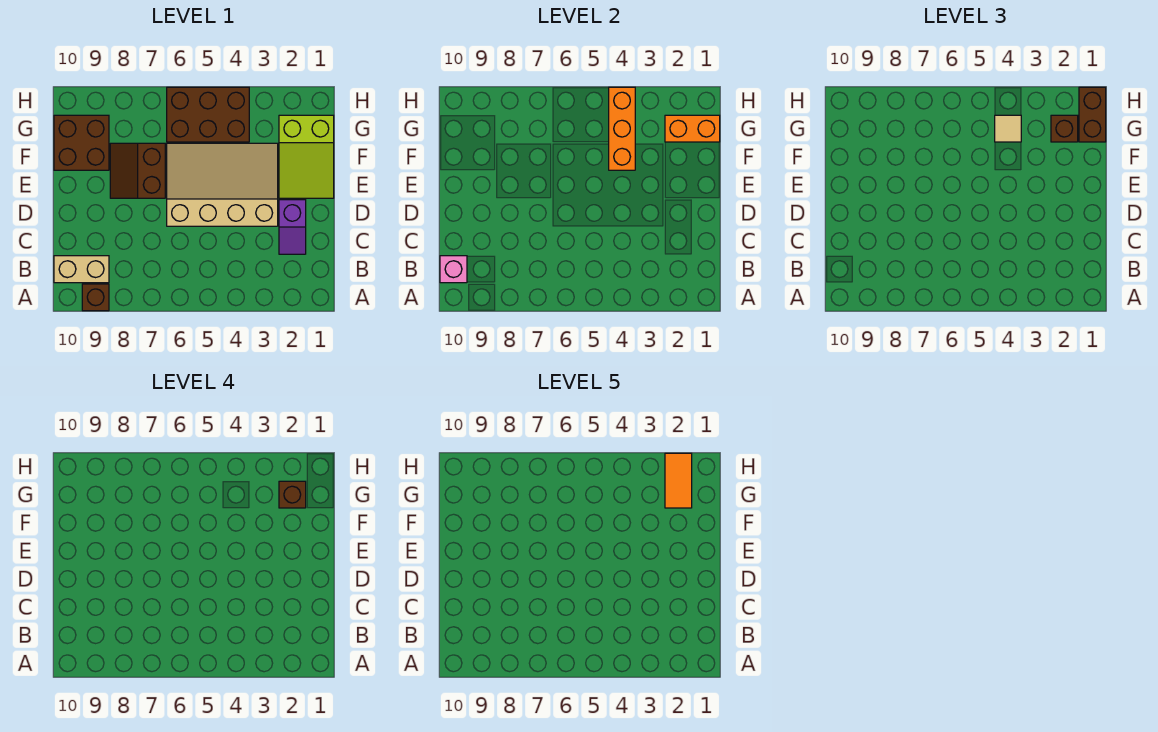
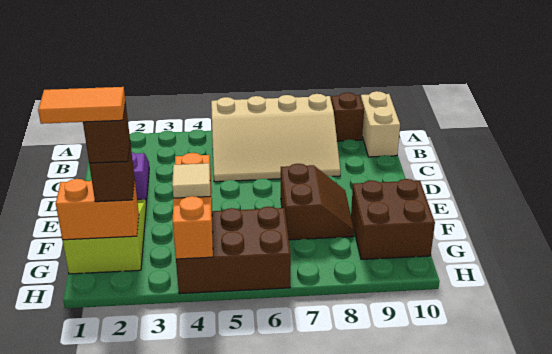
tan brick B9:B10 level 1 -> tan brick A10:B10 level 1
pink brick B10 level 2 -> none
tan slope D3:F6 level 1 top D -> tan slope A5:C8 level 1 top A
brown brick G1:H1 level 3 -> none
orange tile G2:H2 level 5 -> orange tile G1:G2 level 5

